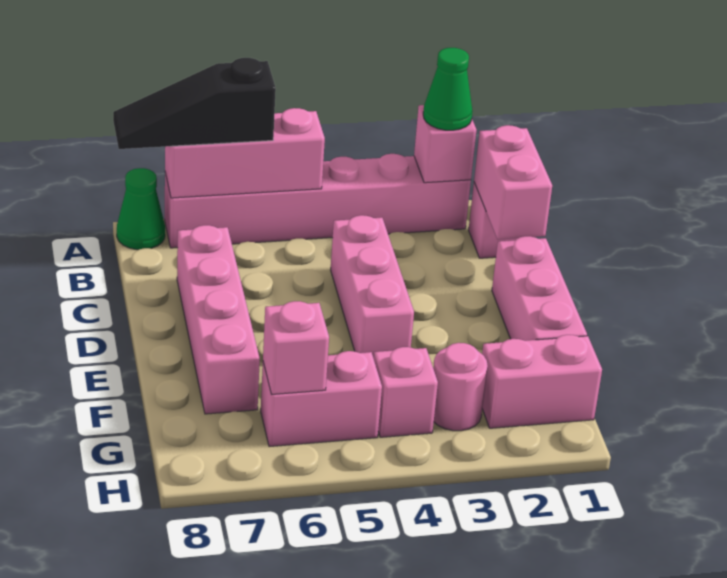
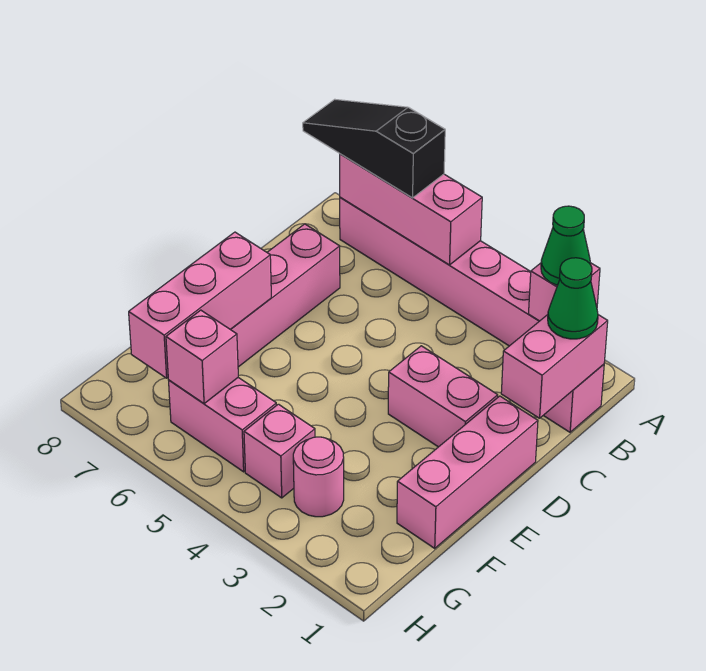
green cone A8 level 1 -> green cone B1 level 3
pink brick C4:E4 level 1 -> pink brick E7:G7 level 2
pink brick G1:G2 level 1 -> pink brick D2:D3 level 1

